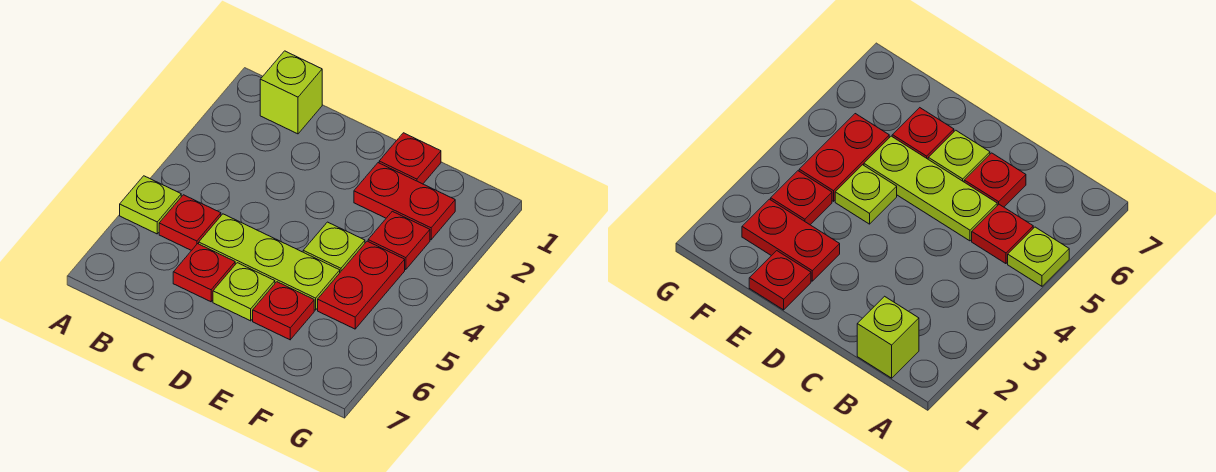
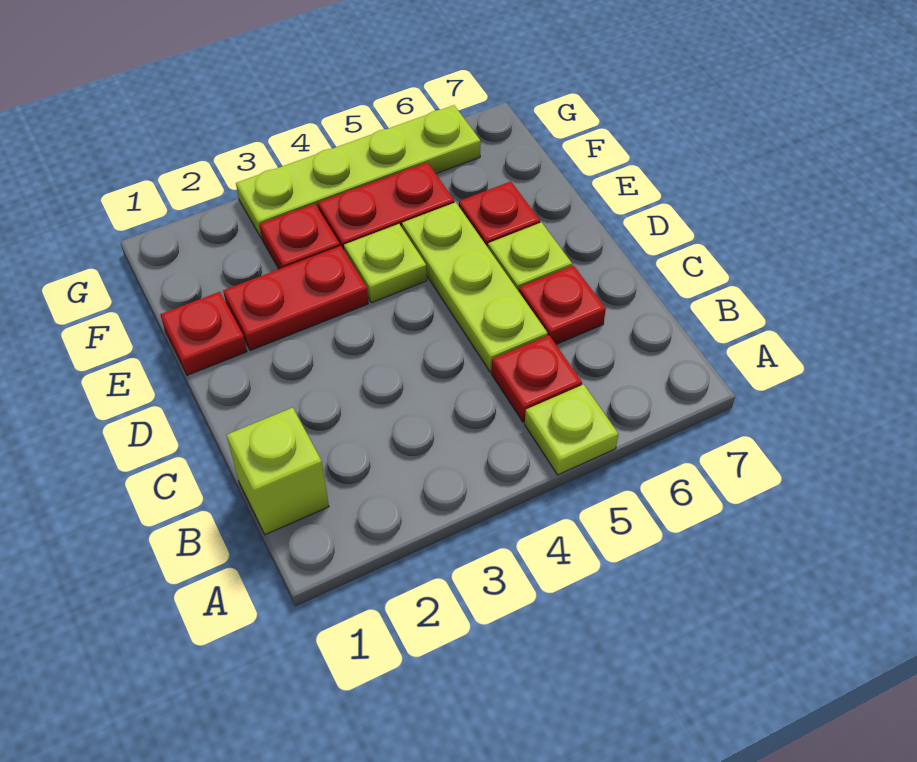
red plate E2:F2 level 1 -> red plate E2:E3 level 1
none -> lime plate G3:G6 level 1

